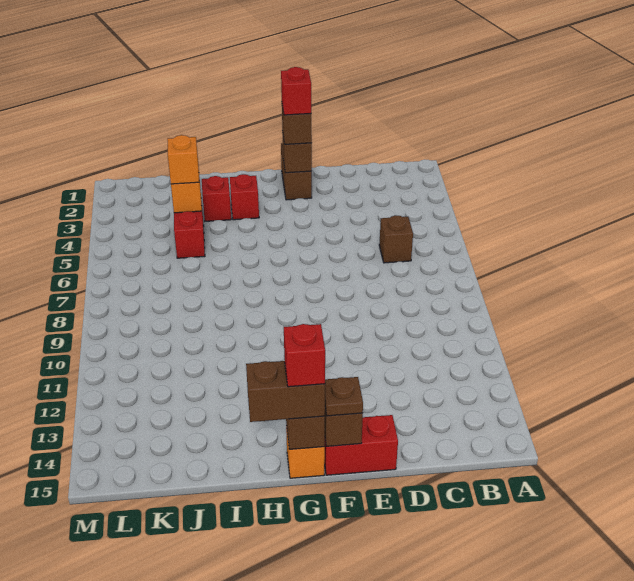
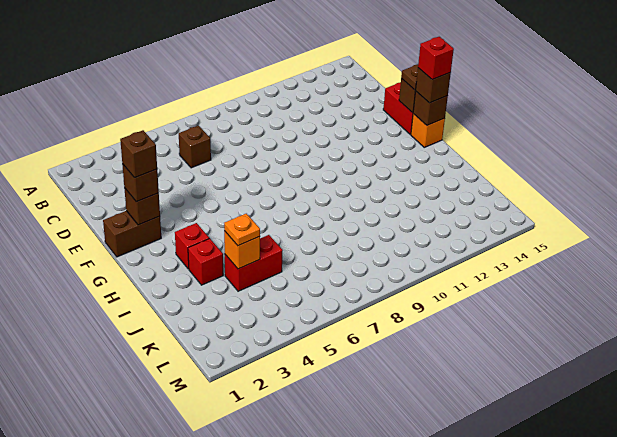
red brick F2 level 4 -> brown brick F2 level 4
brown brick G15:H15 level 3 -> brown brick G15 level 3
orange brick J4 level 3 -> orange plate J4 level 3

